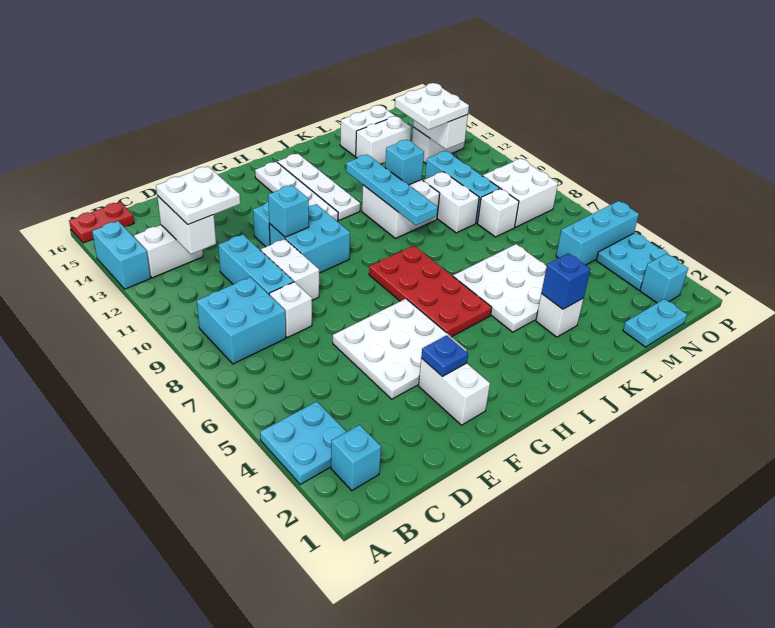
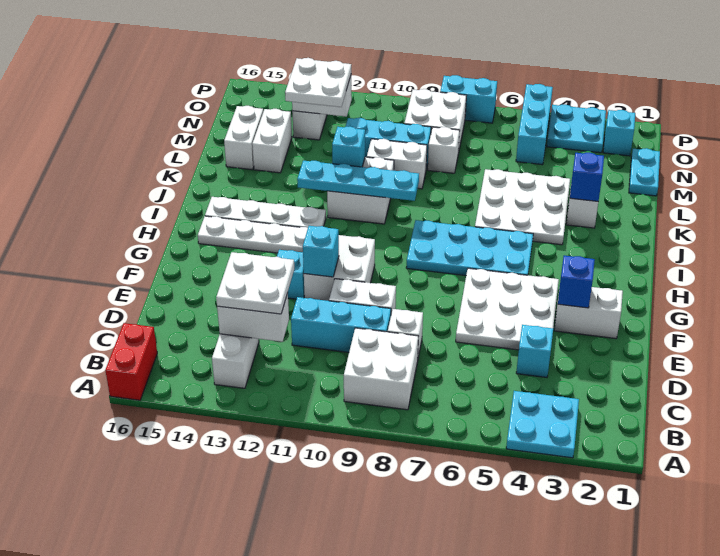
cyan brick A13:A14 level 1 -> cyan brick P7:P8 level 1
red plate A16:B16 level 1 -> red brick A16:B16 level 1
cyan brick B2 level 1 -> cyan brick D4 level 1
cyan brick B8:C9 level 1 -> white brick B8:C9 level 1
blue plate F3 level 2 -> blue brick F3 level 2
cyan brick F10:G11 level 1 -> white brick F10:G11 level 1
red plate H5:I8 level 1 -> cyan plate H5:I8 level 1

